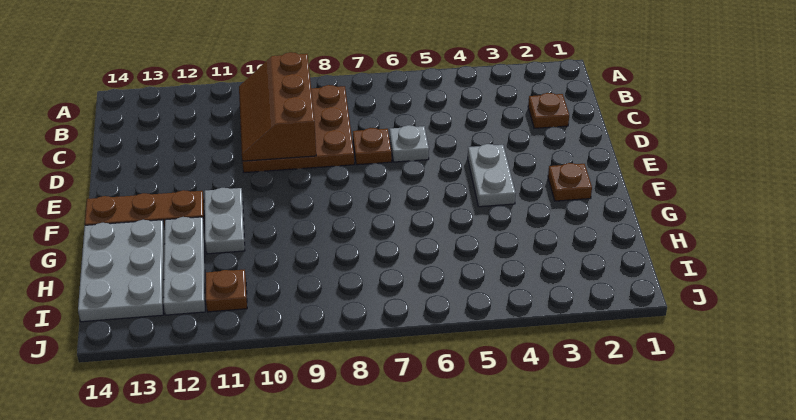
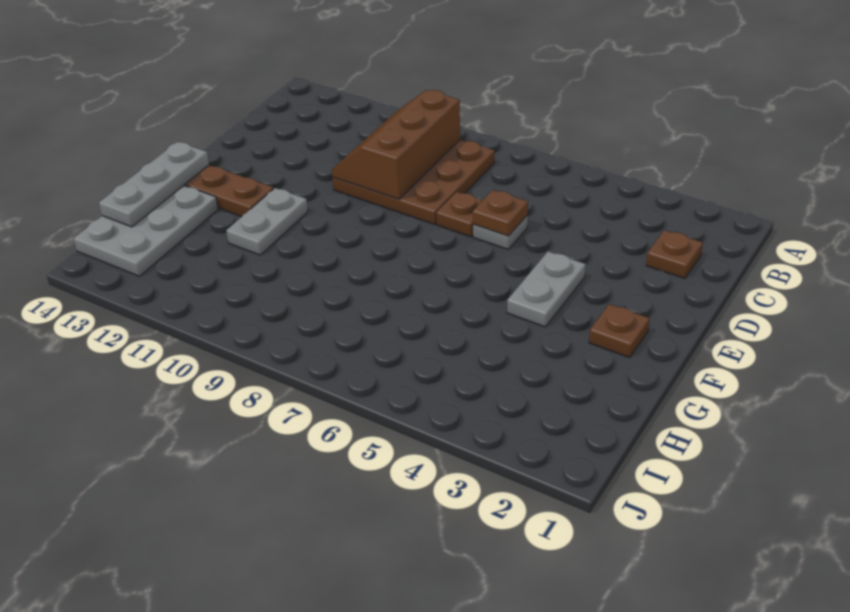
grey plate G12:I12 level 1 -> grey plate F14:H14 level 2
brown plate I11 level 1 -> brown plate D6 level 2

